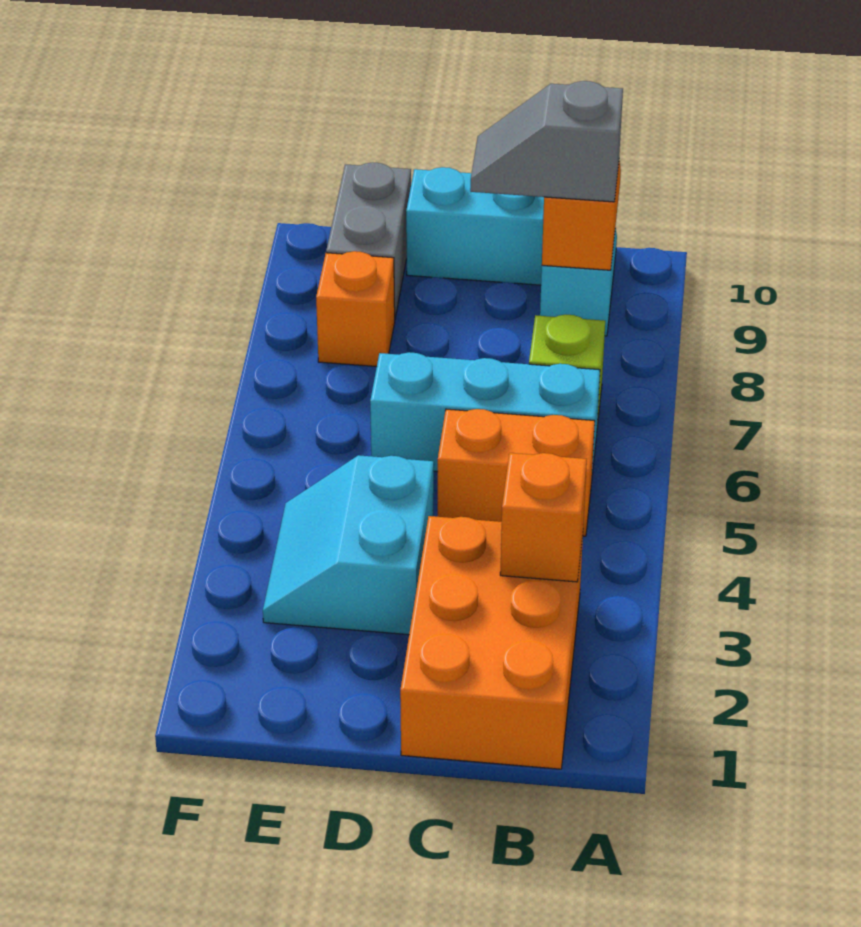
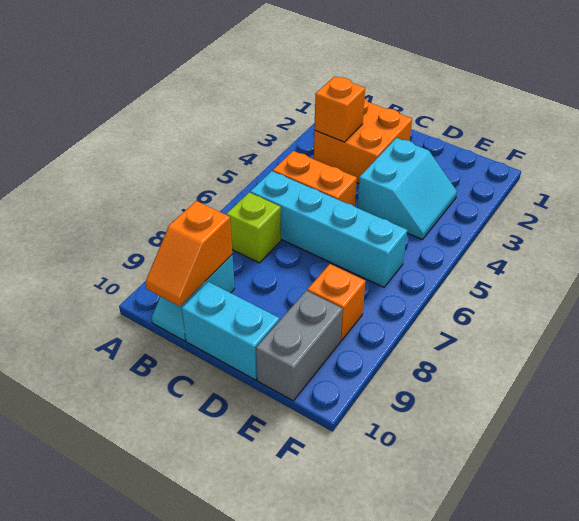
orange brick B1:C3 level 1 -> orange brick B2:C3 level 1
cyan brick B6:D6 level 1 -> cyan brick B6:E6 level 1
grey slope B9:C9 level 3 top B -> none

